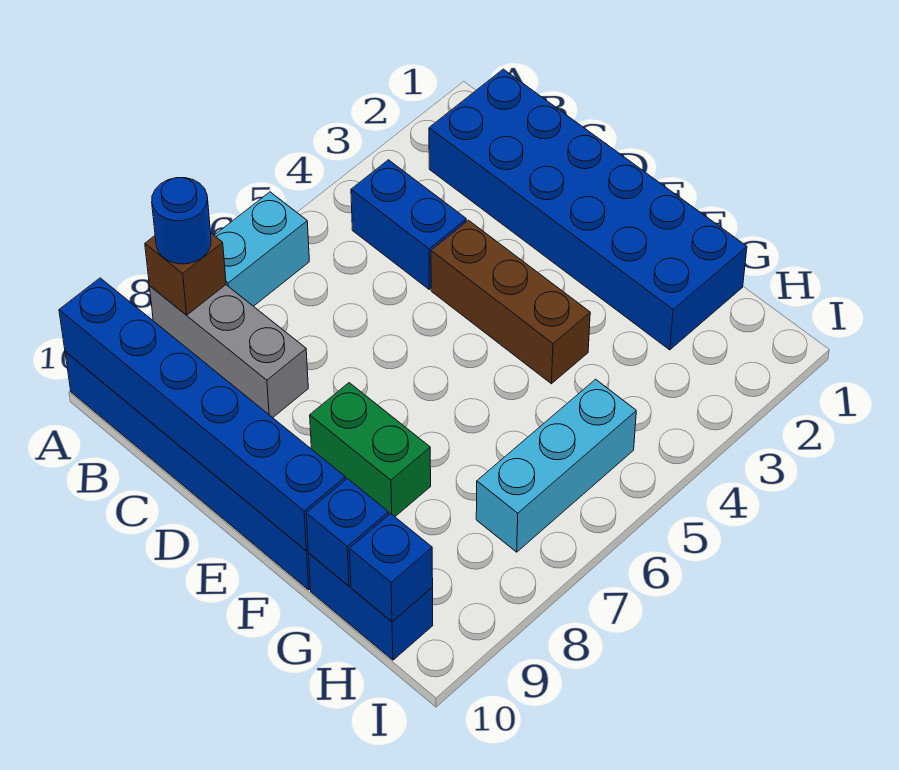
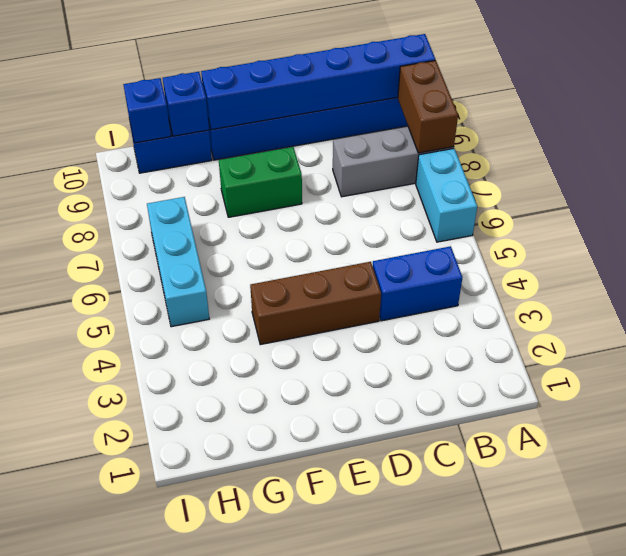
brown brick A8 level 2 -> brown brick A8:A9 level 2
blue round brick A8 level 3 -> none
blue brick B1:G2 level 1 -> none

